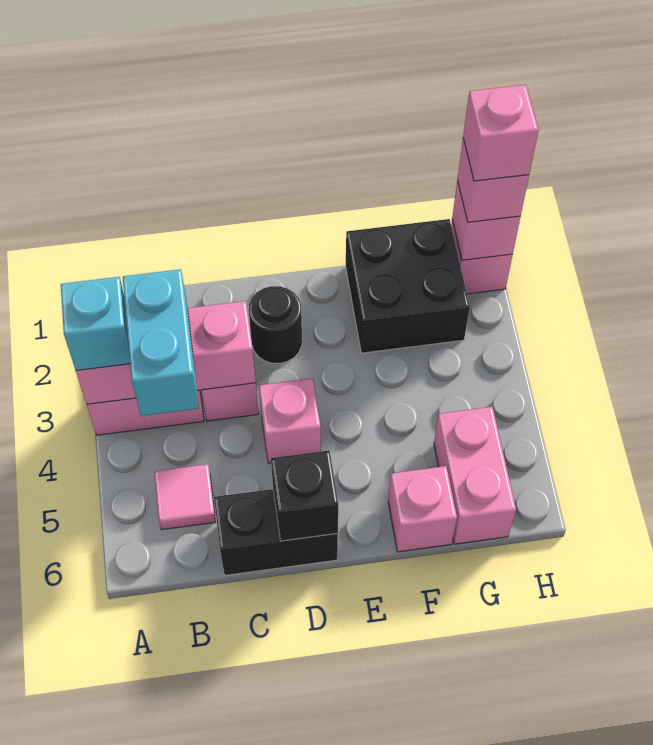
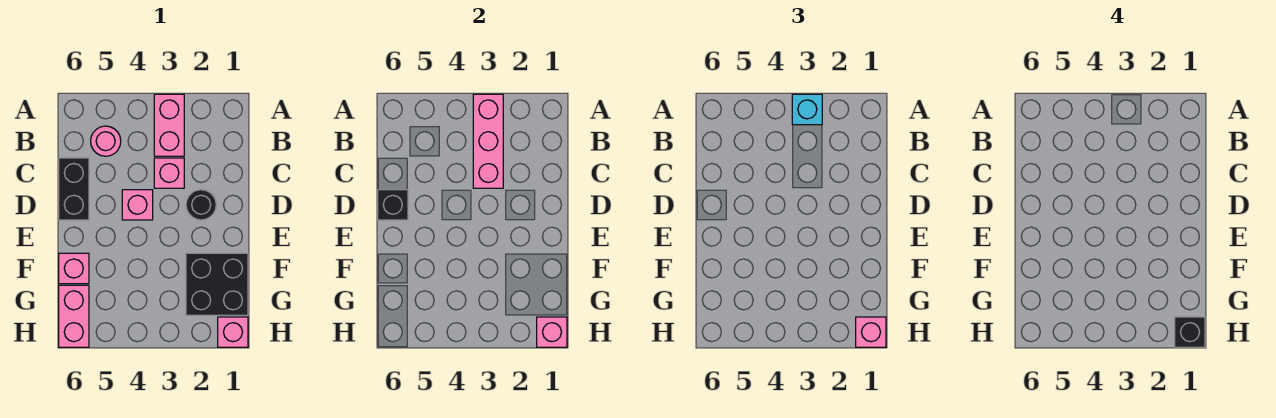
cyan brick B3:B4 level 3 -> none
pink tile B5 level 1 -> pink round brick B5 level 1
pink brick G5:G6 level 1 -> pink brick G6:H6 level 1
pink brick H1 level 4 -> black brick H1 level 4

